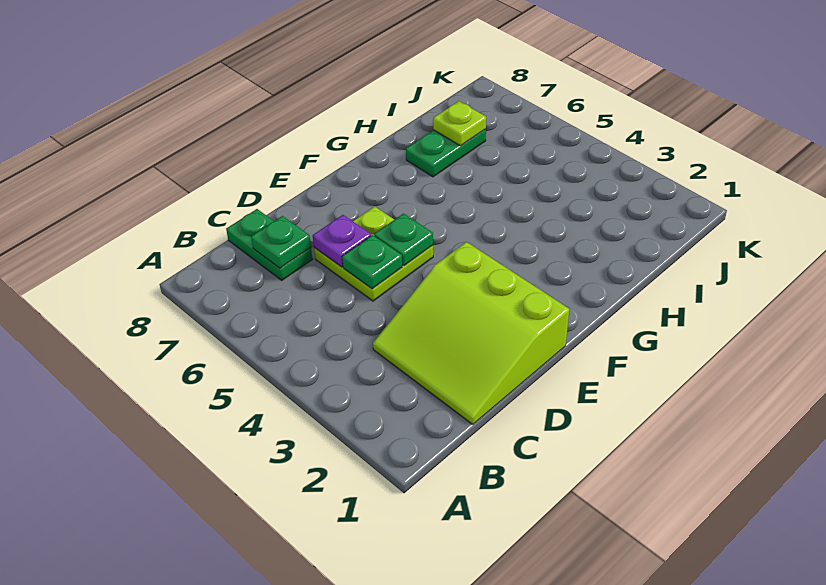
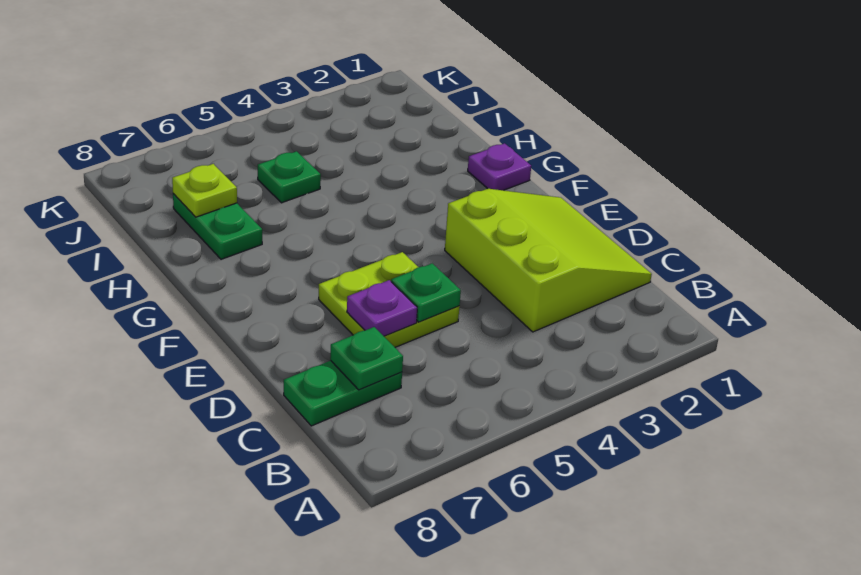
lime slope C1:E3 level 1 top E -> lime slope C1:E3 level 1 top 3
green plate E5 level 2 -> green plate I5 level 1
none -> purple plate G1 level 1

